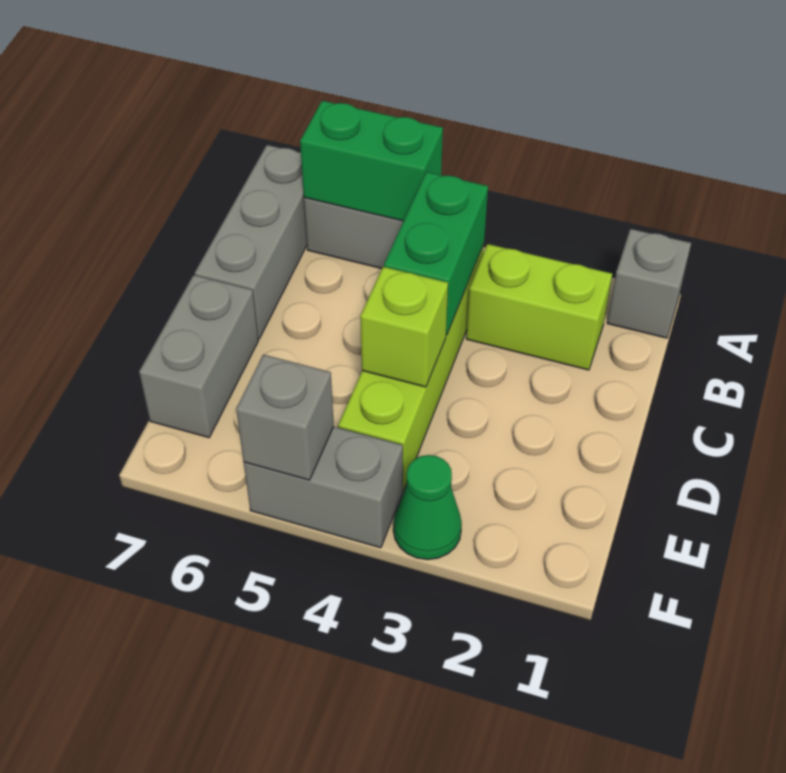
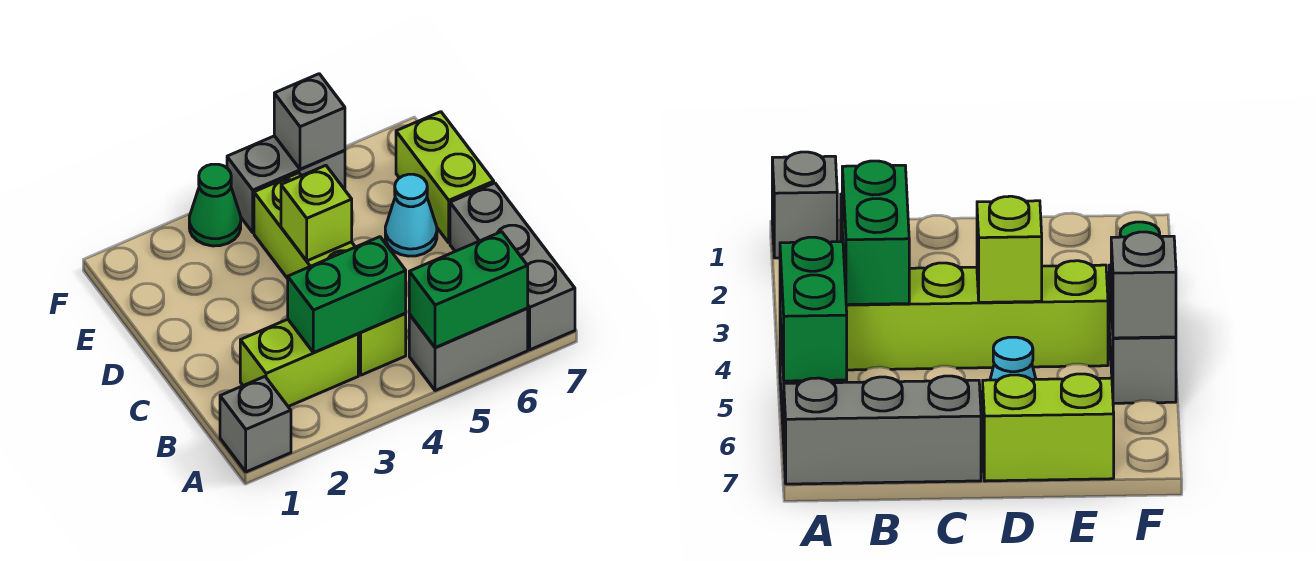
green brick B4:C4 level 2 -> green brick B3:B4 level 2
none -> cyan cone D6 level 1
grey brick D7:E7 level 1 -> lime brick D7:E7 level 1

